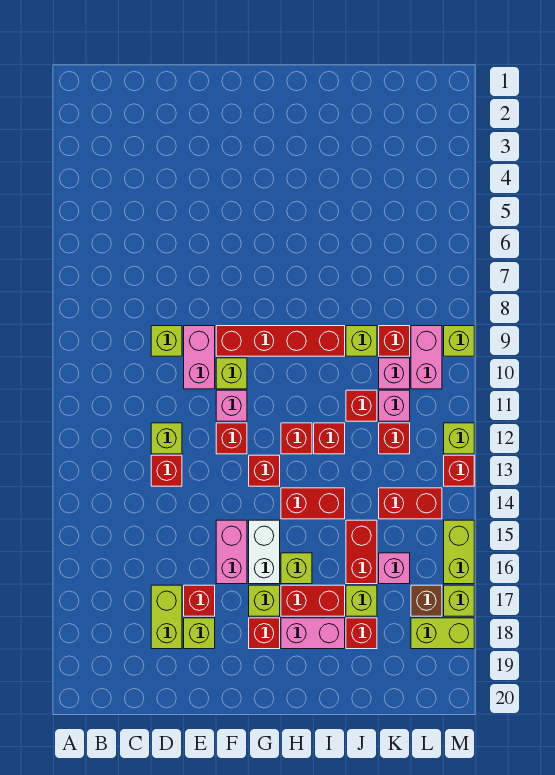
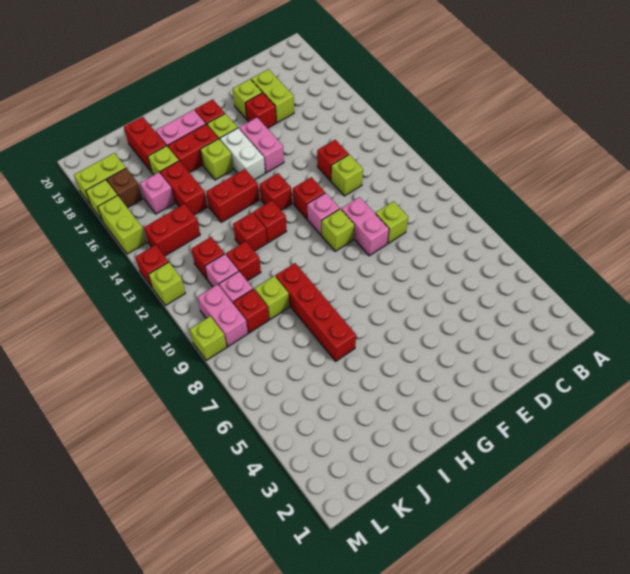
red brick F9:I9 level 1 -> red brick I6:I9 level 1
red brick J18 level 1 -> red brick J18:J19 level 1

